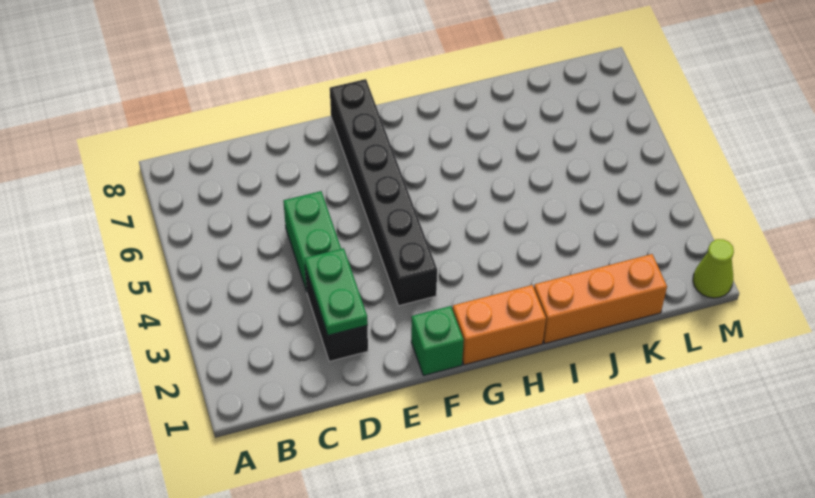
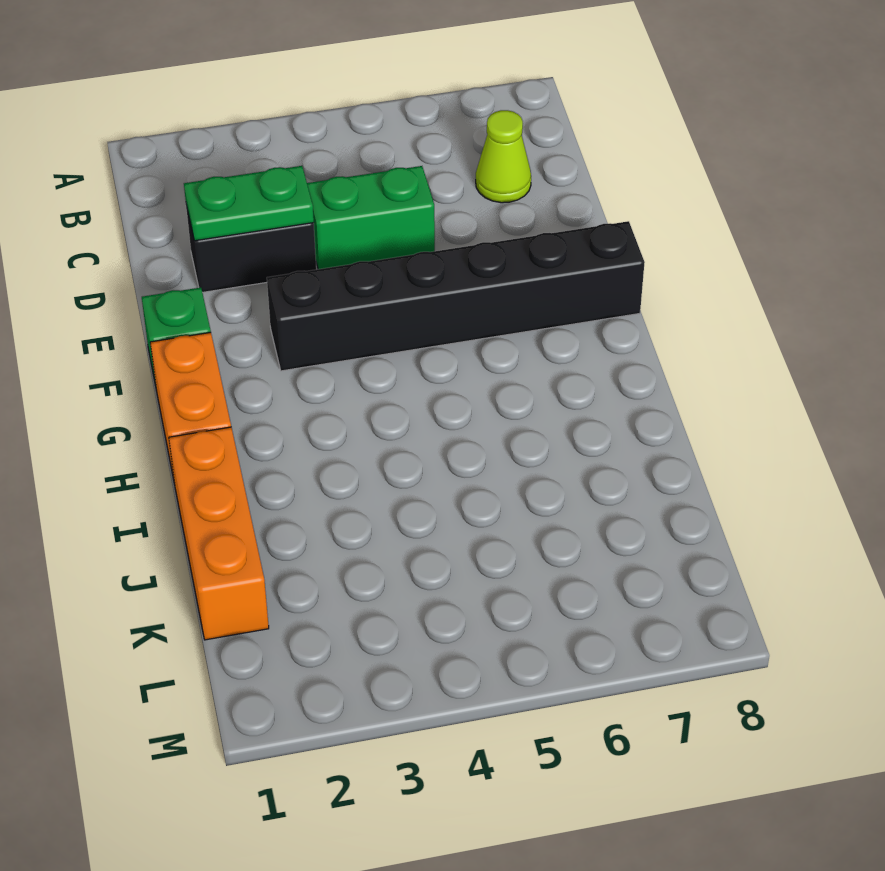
lime cone M1 level 1 -> lime cone C7 level 1

